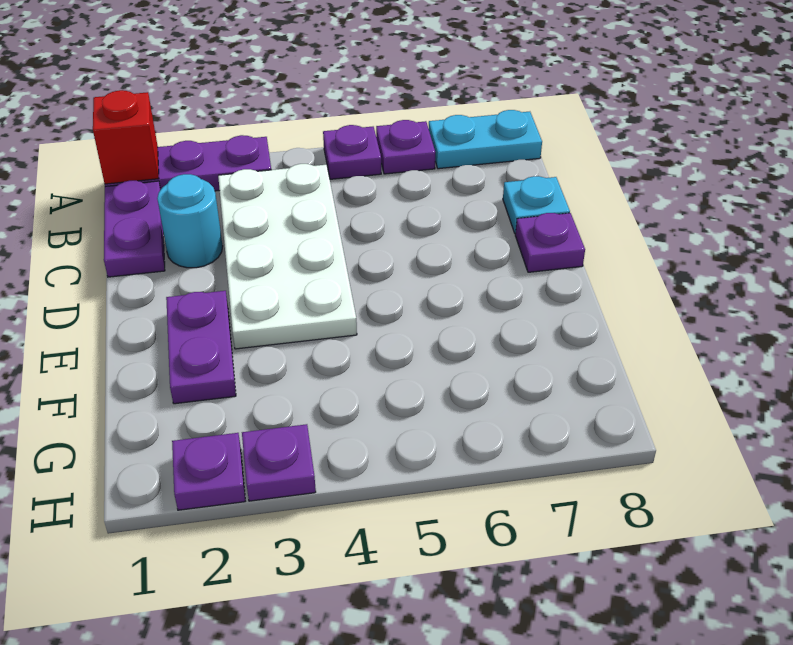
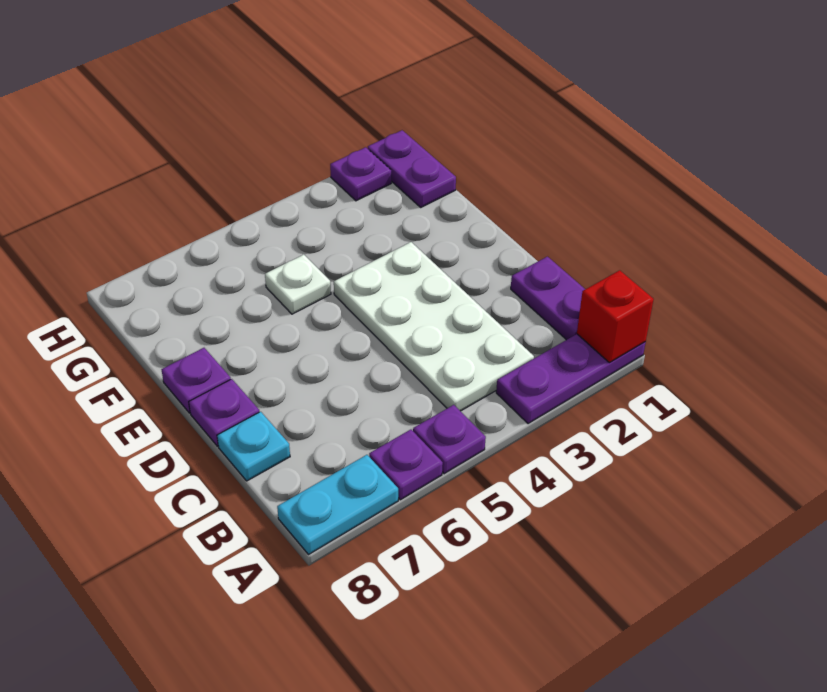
cyan round brick C2 level 1 -> none
purple plate E2:F2 level 1 -> purple plate G1:H1 level 1
none -> white plate F5 level 1
purple plate H3 level 1 -> purple plate E8 level 1

